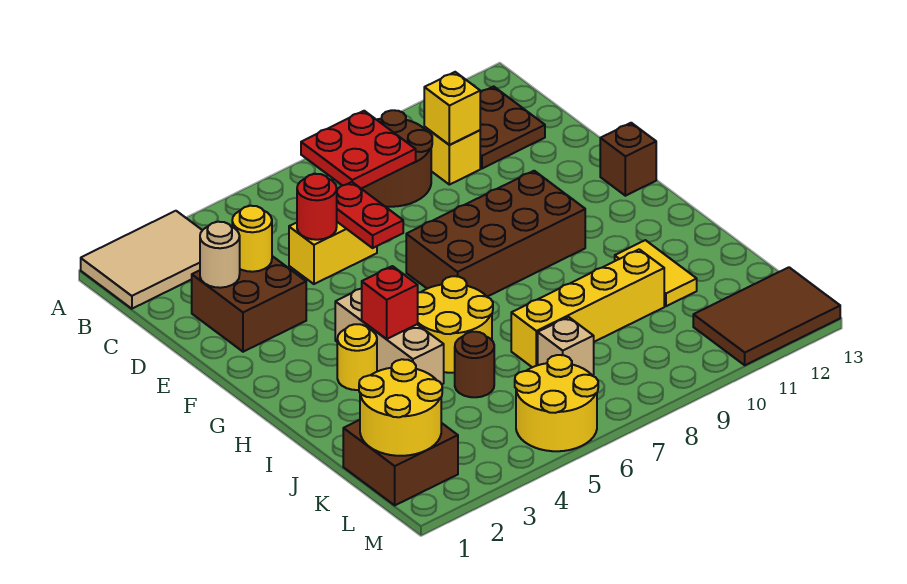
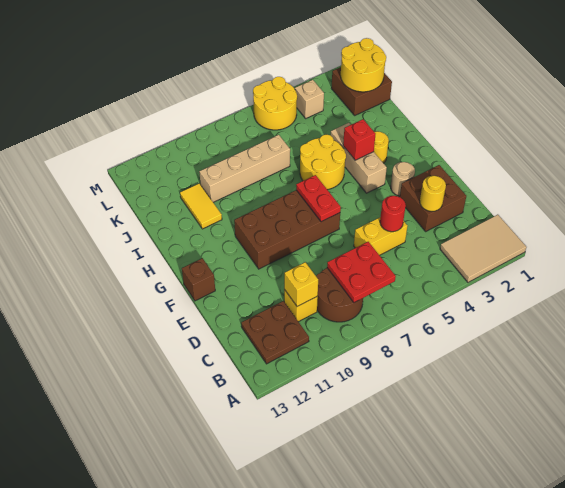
tan round brick D2 level 2 -> tan round brick F3 level 1
red plate D6:E6 level 2 -> red plate F7:G7 level 2
brown round brick J5 level 1 -> none
yellow brick J7:J10 level 1 -> tan brick J7:J10 level 1
tan brick K7 level 1 -> tan brick L4 level 1
brown tile L11:M13 level 1 -> none

